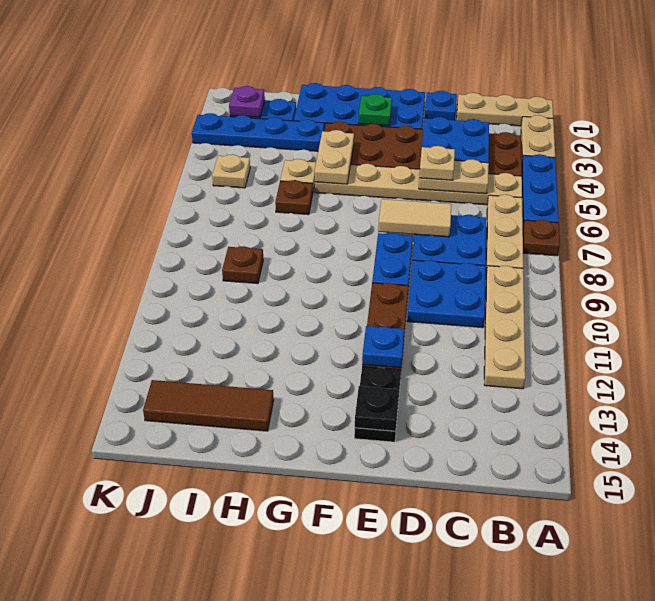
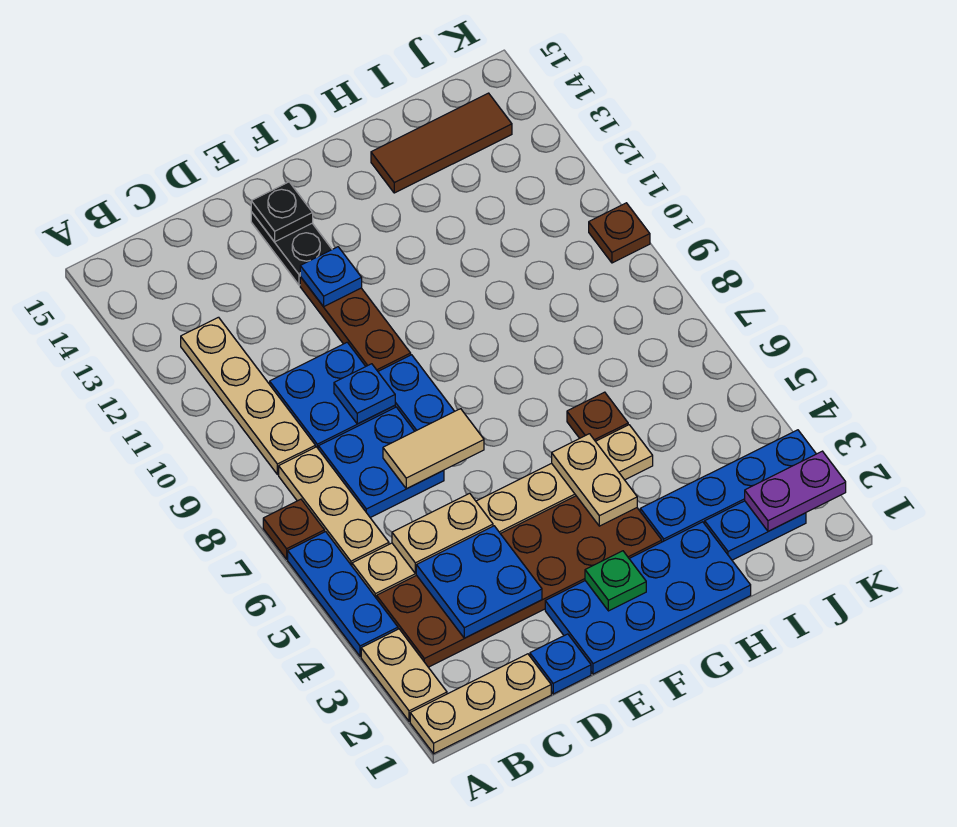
tan plate D5 level 3 -> none
none -> blue plate D9 level 2
brown plate I9 level 1 -> brown plate K10 level 1
purple plate J2 level 2 -> purple plate J2:K2 level 2
tan plate J5 level 1 -> none

